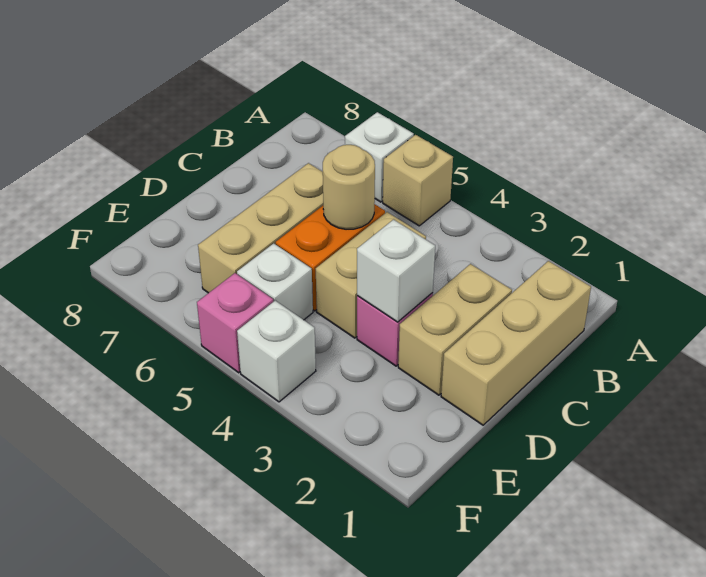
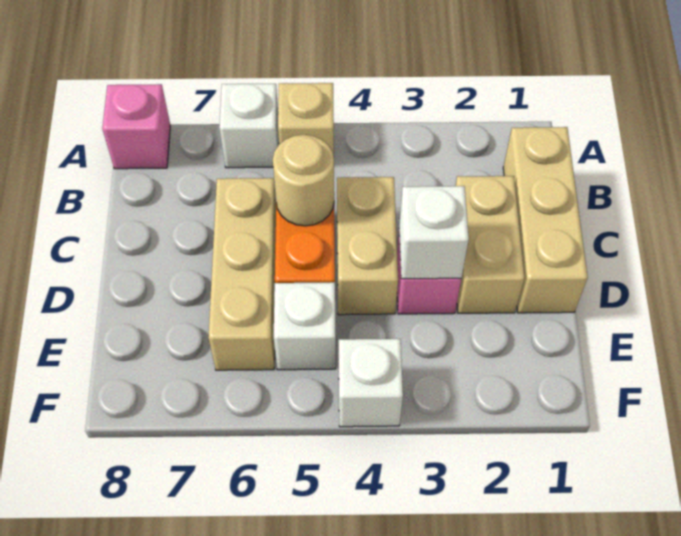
pink brick F5 level 1 -> pink brick A8 level 1

